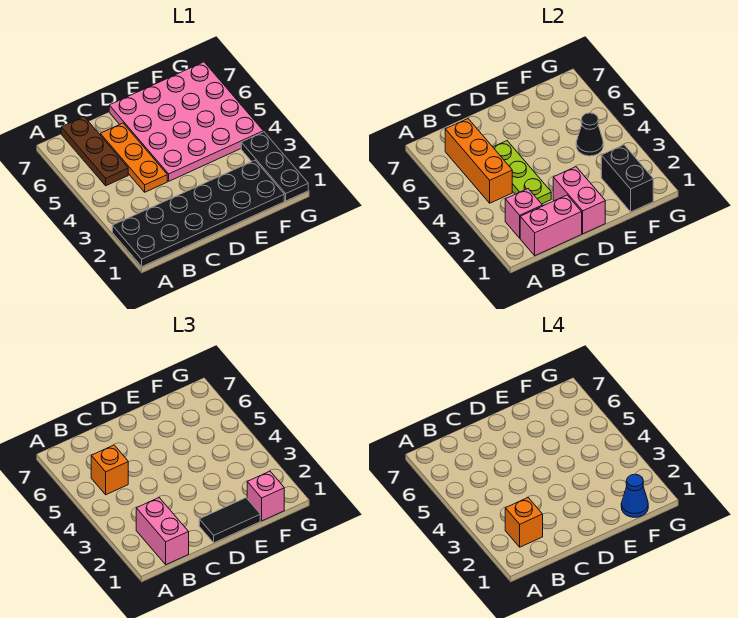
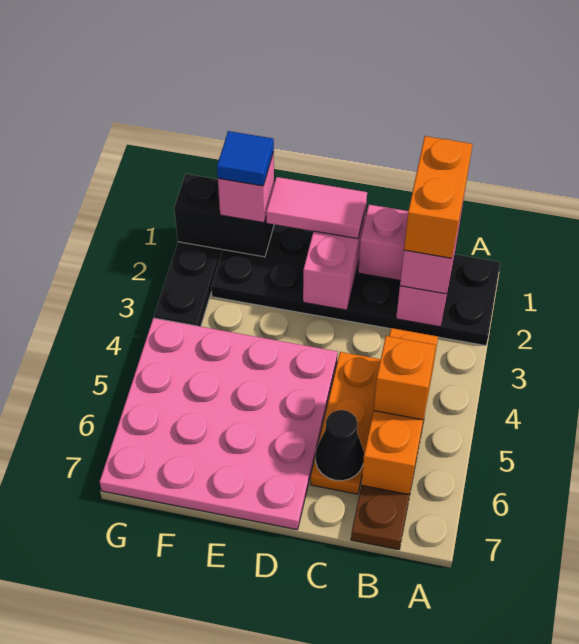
orange brick B2 level 4 -> orange brick B1:B2 level 4
lime plate C3:C5 level 2 -> none
black tile D1:E1 level 3 -> pink tile D1:E1 level 3
black brick F1:F2 level 2 -> black brick F1:G1 level 2
blue cone F1 level 4 -> blue tile F1 level 4
black cone F4 level 2 -> black cone C6 level 2

